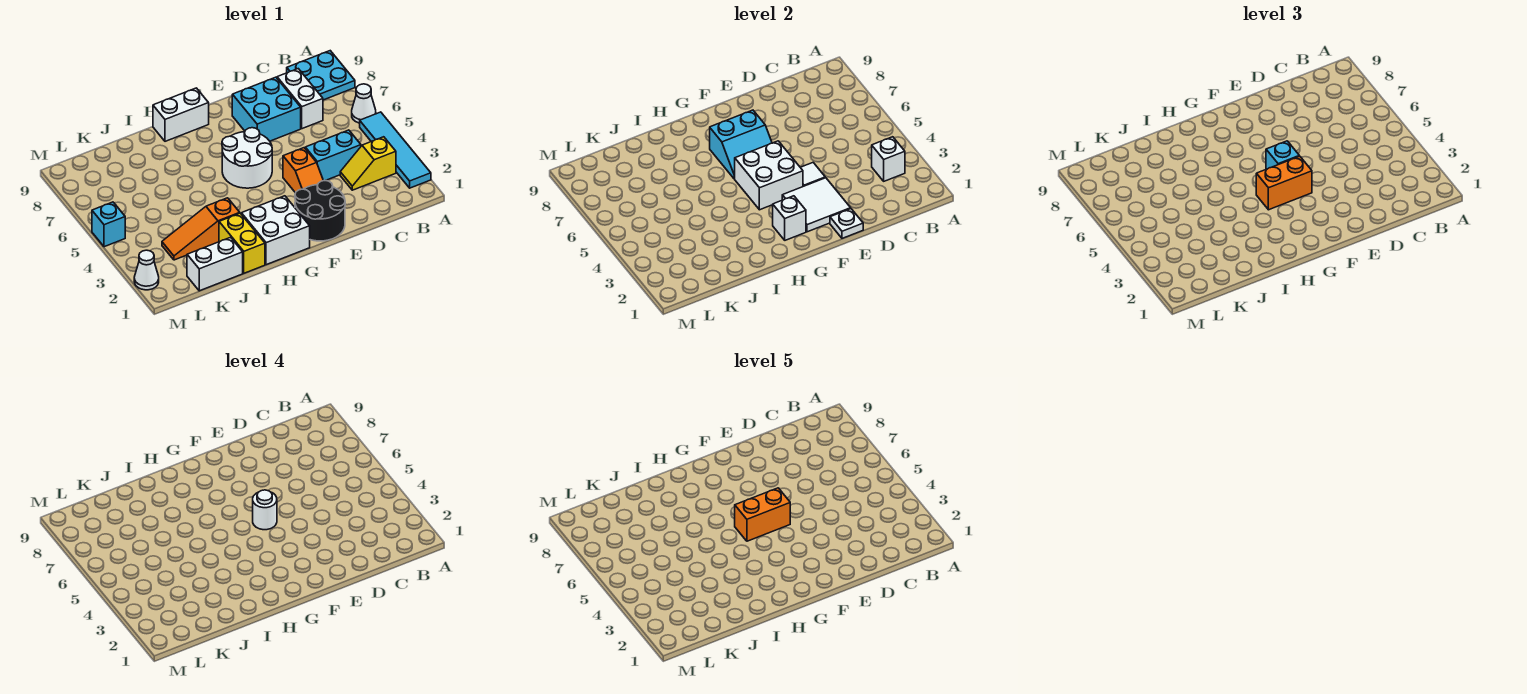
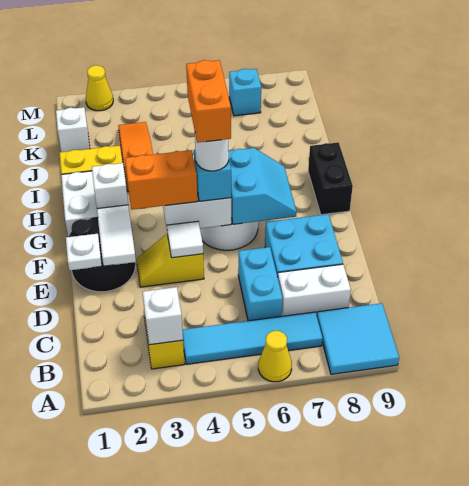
cyan tile A2:A5 level 1 -> cyan tile B4:B7 level 1
white cone A6 level 1 -> yellow cone A6 level 1
cyan plate A8:B9 level 1 -> cyan tile A8:B9 level 1
cyan brick C4:D4 level 1 -> cyan brick C6:D6 level 1
white tile E2:F3 level 2 -> white tile E2:F2 level 2
orange slope E3:E4 level 1 top 4 -> yellow slope E3:E4 level 1 top 4
orange brick F4:G4 level 3 -> orange brick F3:F4 level 3
cyan slope F6:G7 level 2 top 7 -> cyan slope F6:G7 level 2 top 6
white brick G9:H9 level 1 -> black brick G9:H9 level 1
white brick J1:K1 level 1 -> white brick K1 level 1
white cone M2 level 1 -> yellow cone M2 level 1
cyan brick M5 level 1 -> cyan brick L7 level 1

